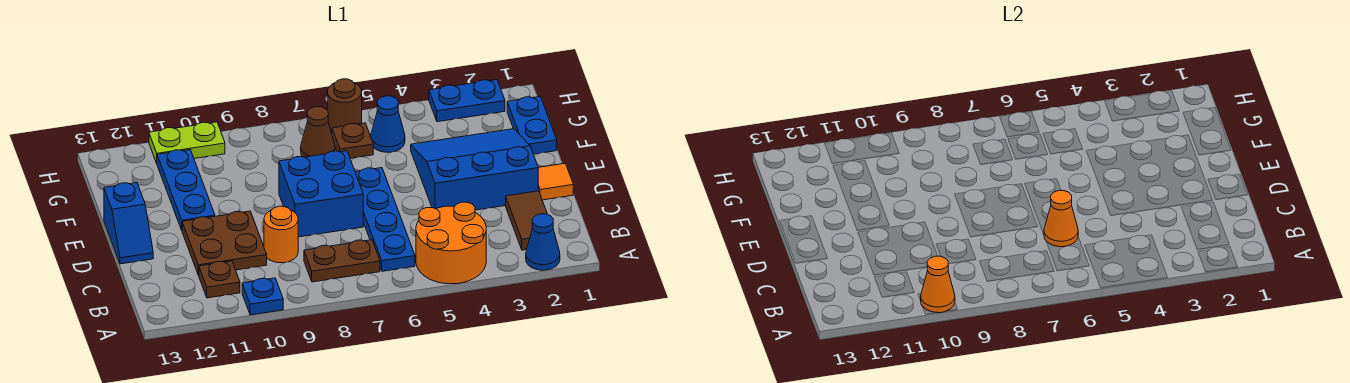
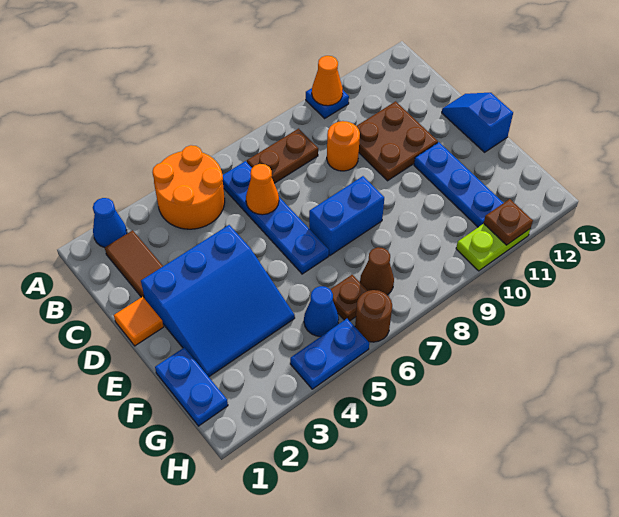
brown plate B11 level 1 -> brown plate H11 level 2
blue brick D7:E8 level 1 -> blue brick E7:E8 level 1
blue plate H2:H3 level 1 -> blue plate H4:H5 level 1

